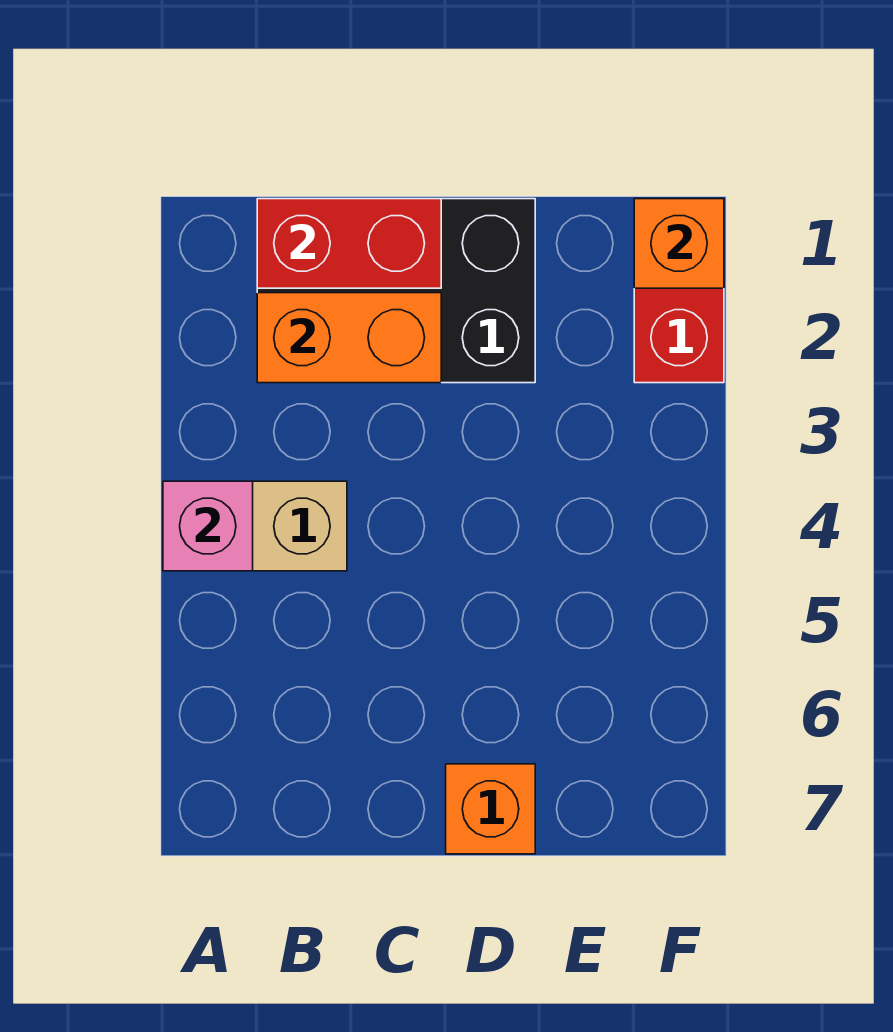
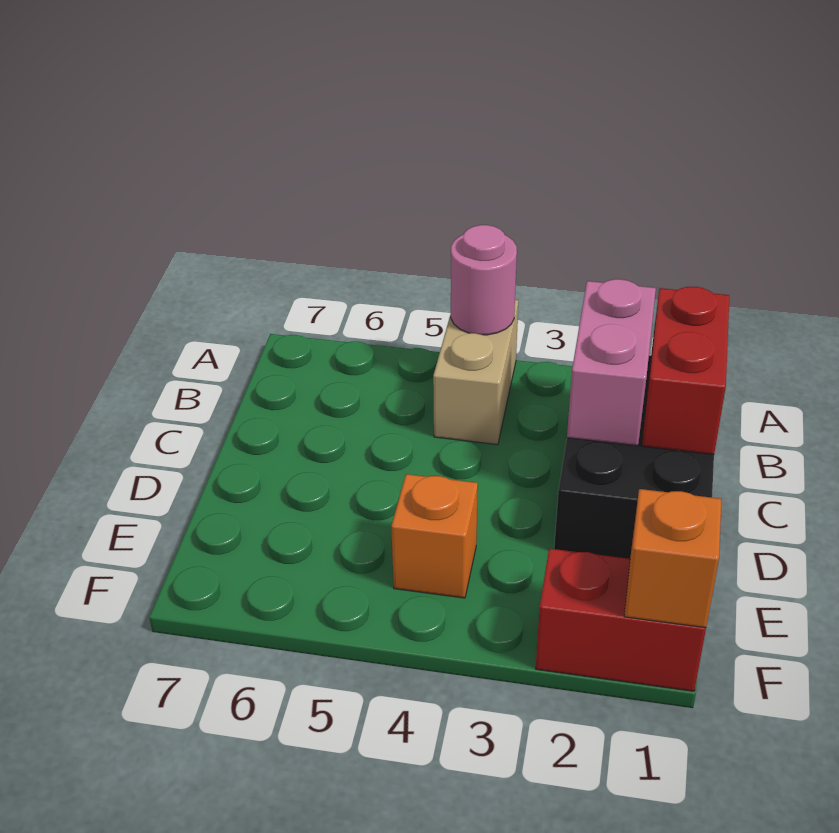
pink brick A4 level 2 -> pink round brick A4 level 2
orange brick B2:C2 level 2 -> pink brick B2:C2 level 2
orange brick D7 level 1 -> orange brick E4 level 1

